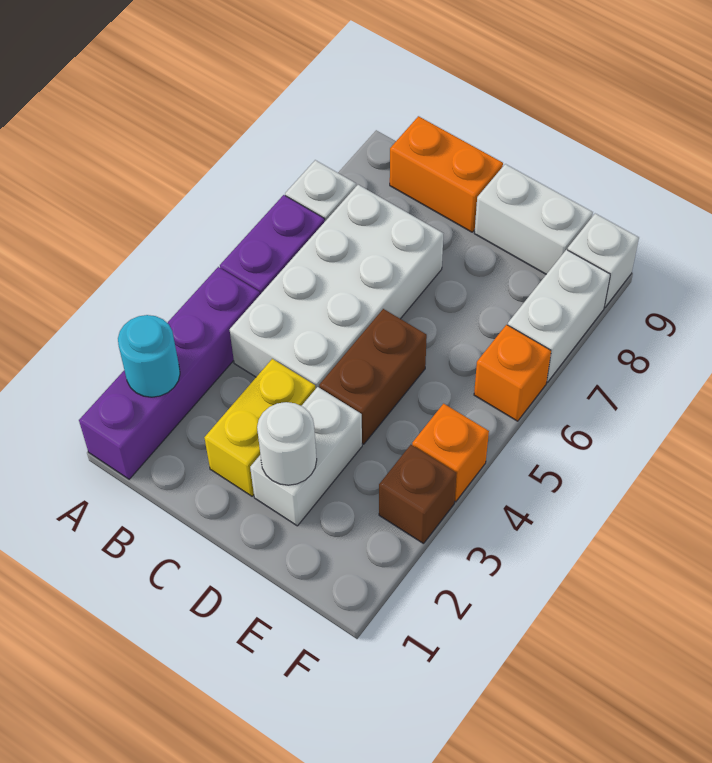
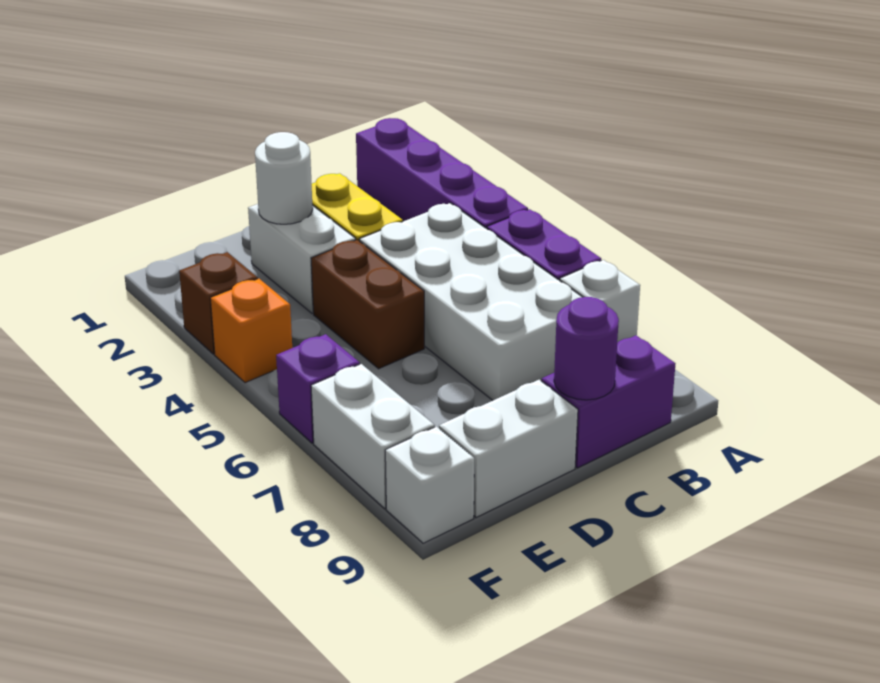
cyan round brick A2 level 2 -> none
orange brick B9:C9 level 1 -> purple brick B9:C9 level 1
none -> purple round brick C9 level 2
orange brick F6 level 1 -> purple brick F6 level 1

